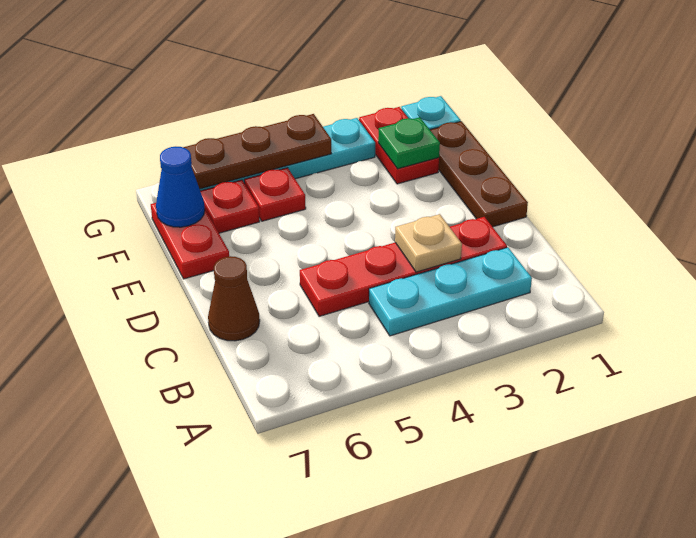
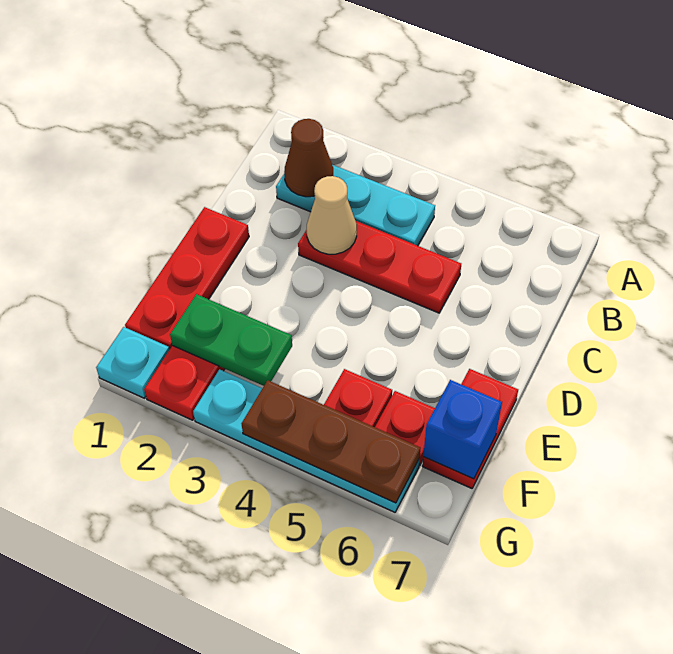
red plate C2:C5 level 1 -> red plate C3:C5 level 1
tan plate C3 level 2 -> tan cone C3 level 2
brown cone C7 level 1 -> brown cone B2 level 2
brown plate D1:F1 level 1 -> red plate D1:F1 level 1
green plate F2 level 2 -> green plate F2:F3 level 2
blue cone F7 level 2 -> blue brick F7 level 2

